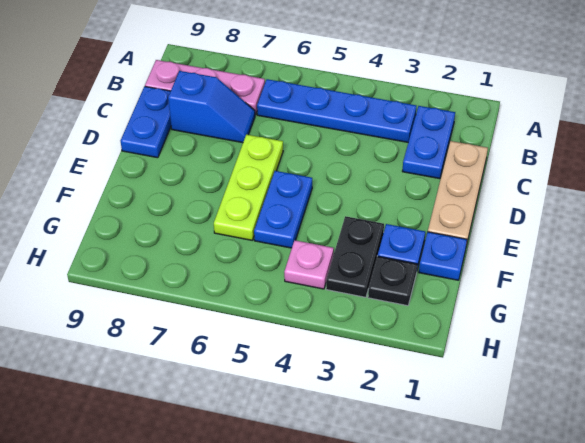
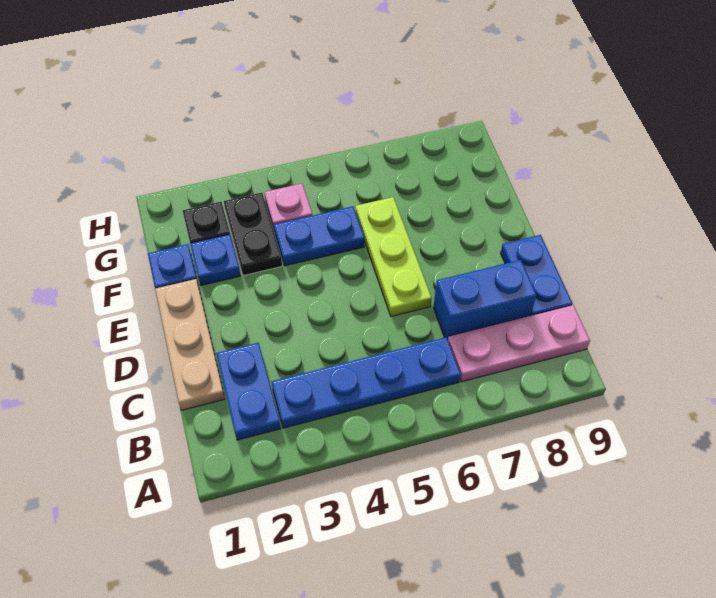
blue slope C7:C8 level 1 top 8 -> blue brick C7:C8 level 1
blue plate E5:F5 level 1 -> blue plate F4:F5 level 1

